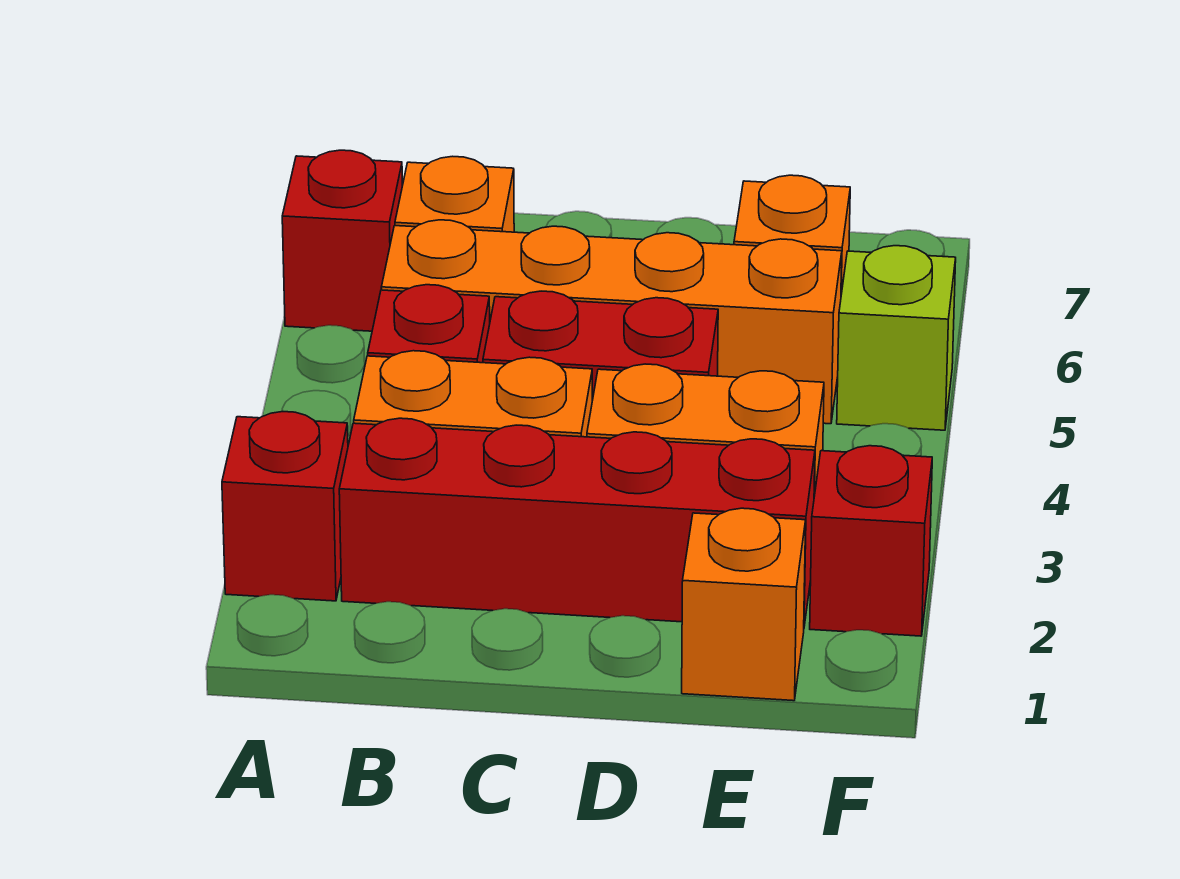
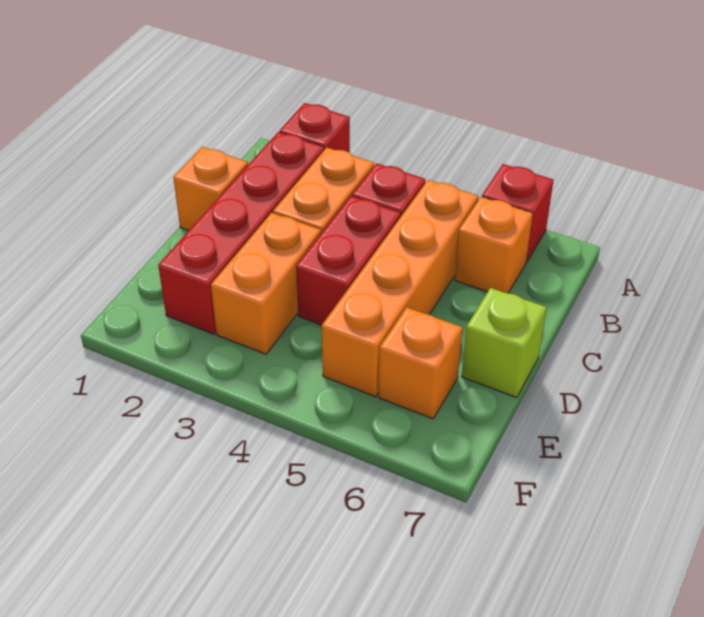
orange brick E1 level 1 -> orange brick C1 level 1
red brick F2 level 1 -> none
lime brick F5 level 1 -> lime brick D7 level 1

